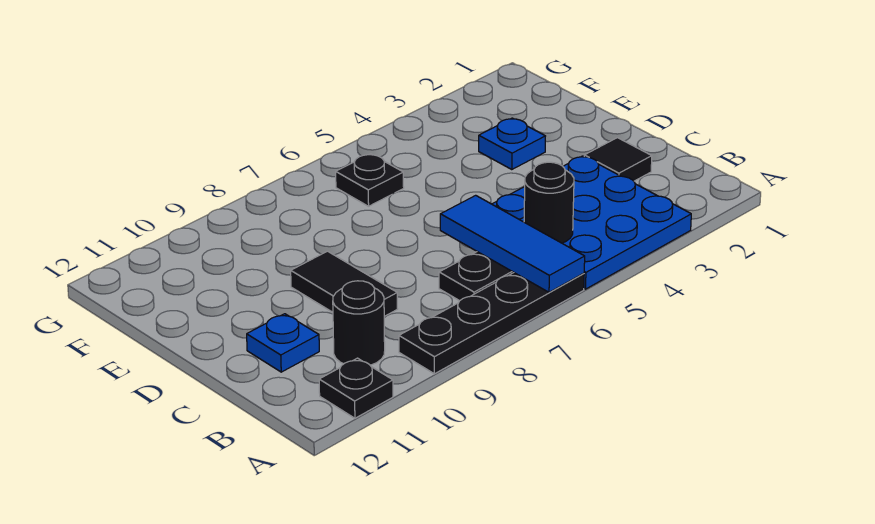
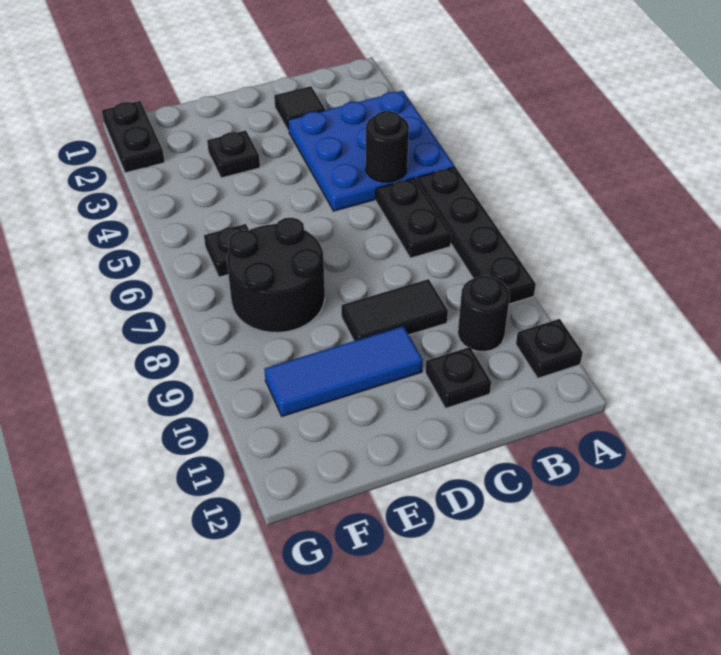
blue tile A6:C6 level 2 -> blue tile D10:F10 level 1
blue plate C11 level 1 -> black plate C11 level 1
blue plate E3 level 1 -> black plate E3 level 1
none -> black round brick E7:F8 level 1
none -> black plate G1:G2 level 1

